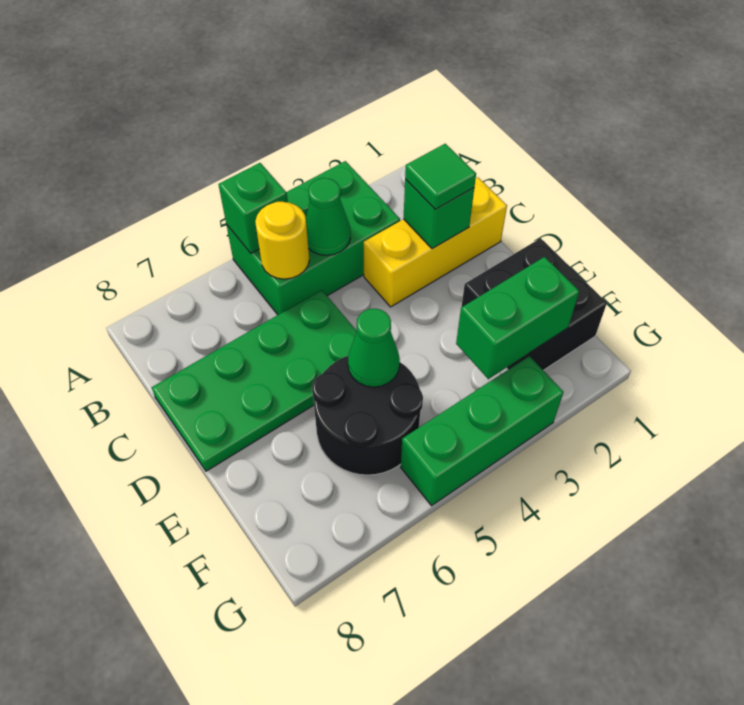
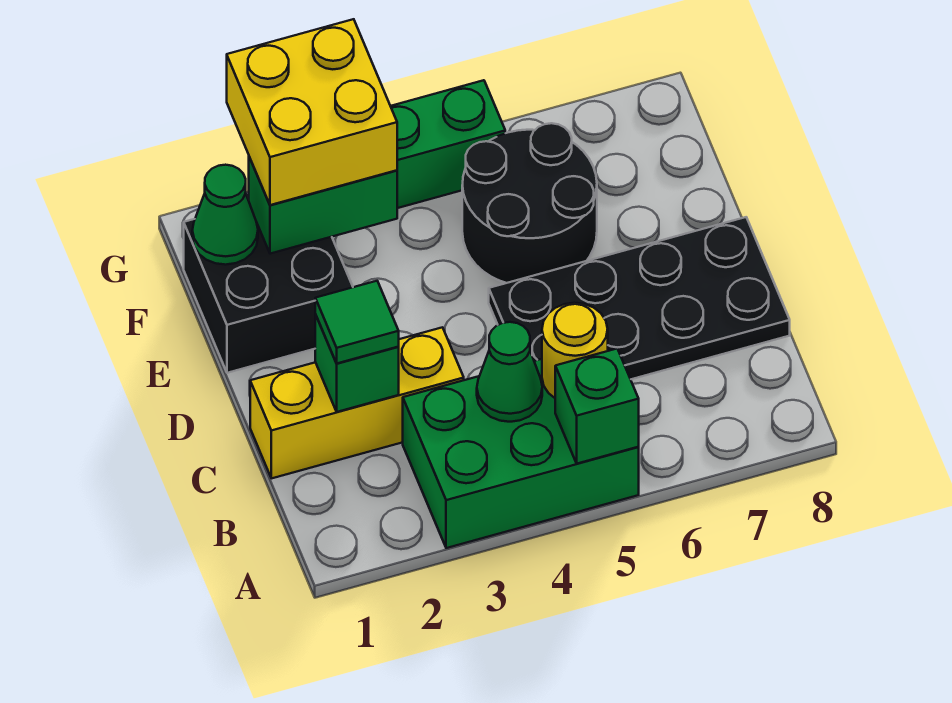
green plate C5:D8 level 1 -> black plate C5:D8 level 1
green cone E5 level 2 -> green cone F1 level 2
none -> yellow brick F2:G3 level 3

